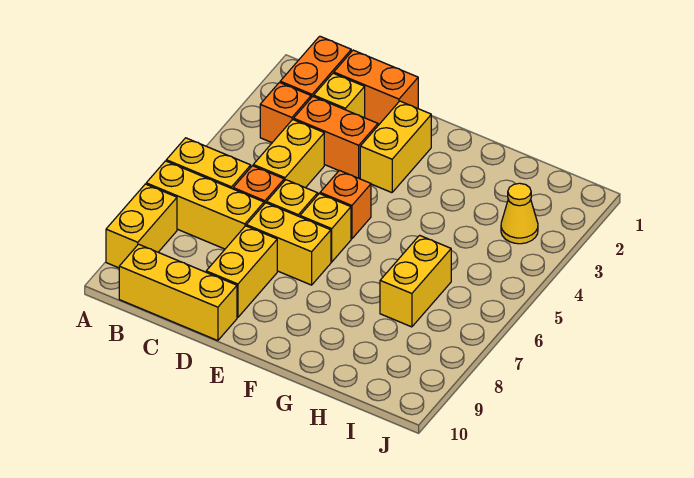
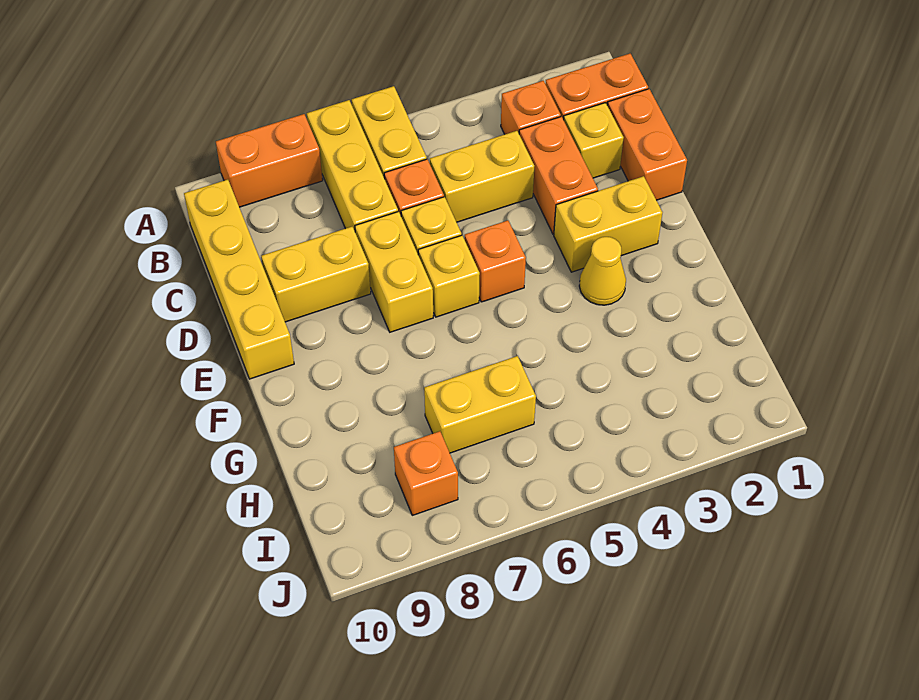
yellow brick A8:A9 level 1 -> orange brick A8:A9 level 1
yellow brick B10:D10 level 1 -> yellow brick B10:E10 level 1
yellow cone I3 level 1 -> yellow cone F3 level 1
none -> orange brick I8 level 1

